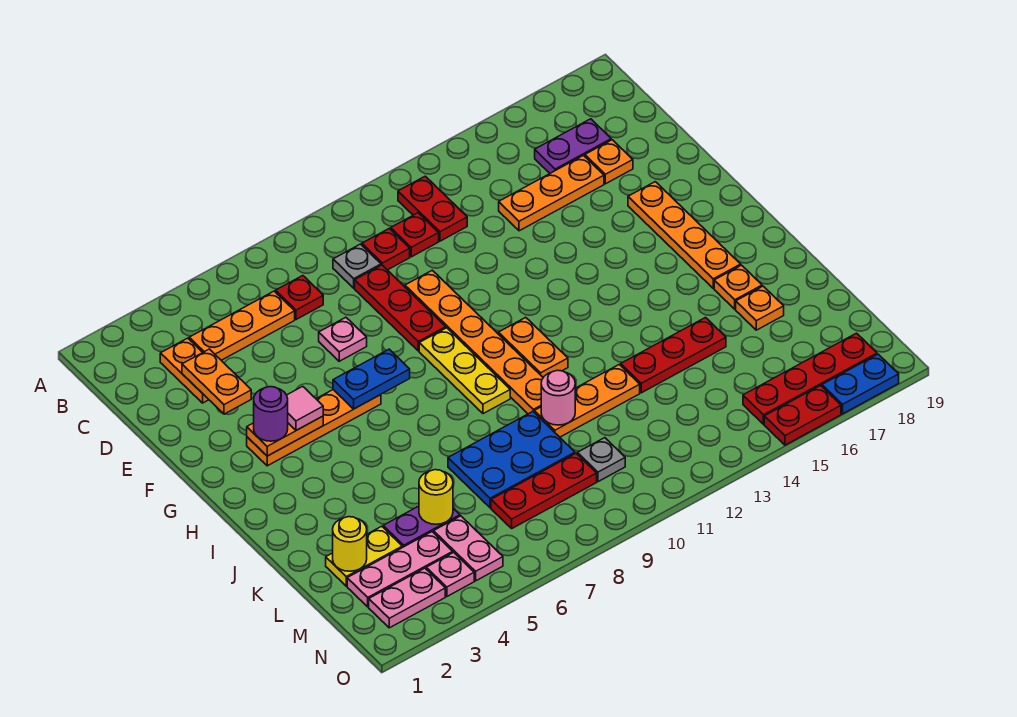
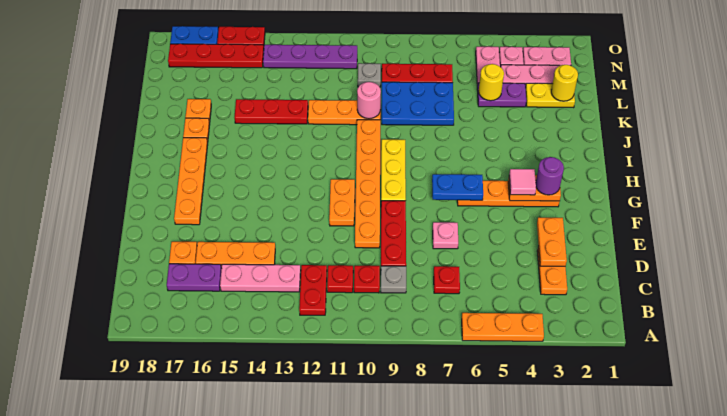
orange plate C4:C6 level 1 -> orange plate A4:A6 level 1
none -> pink plate C13:C15 level 1
orange plate H11:I11 level 1 -> orange plate F11:G11 level 1
none -> purple plate N11:N14 level 1

